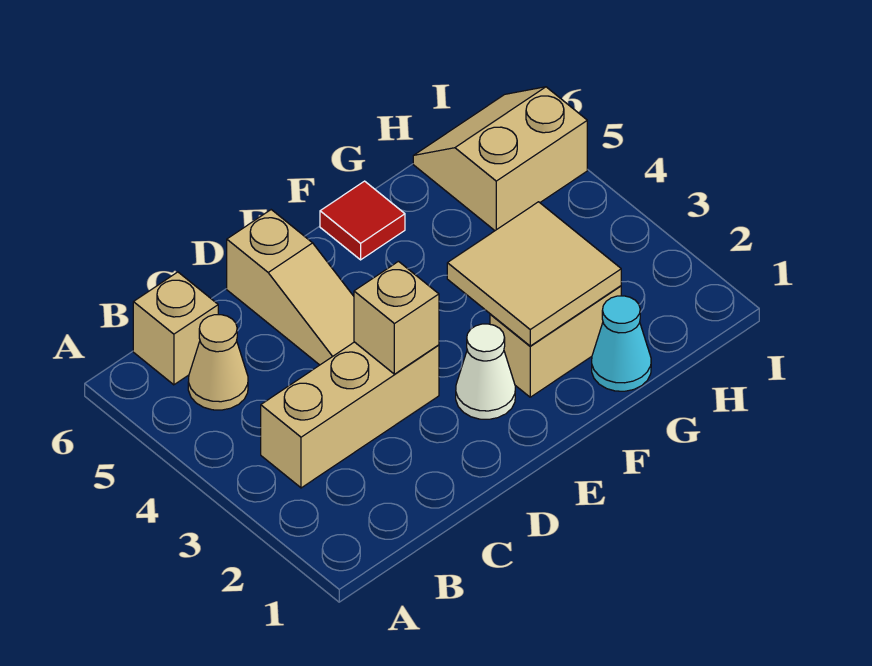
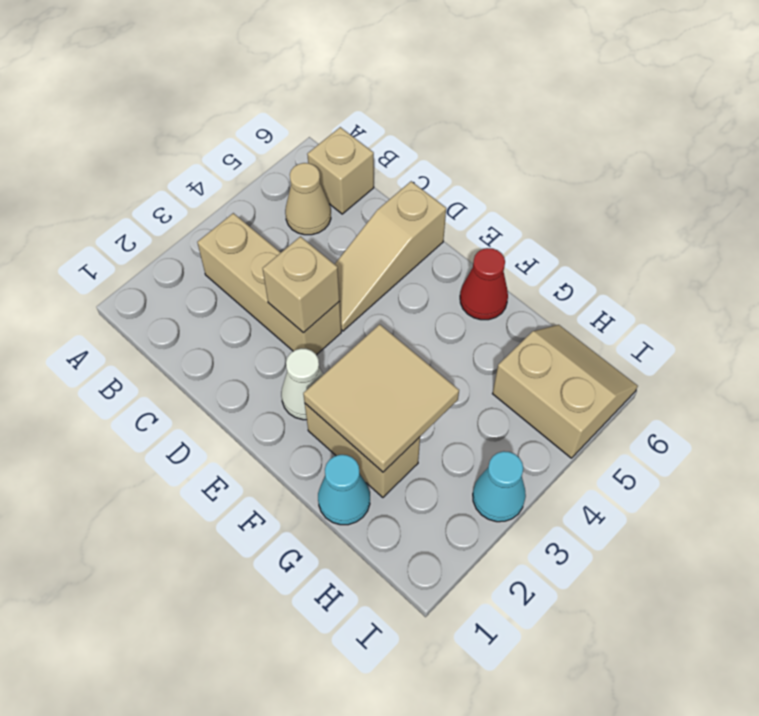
red tile F6 level 1 -> red cone F6 level 1
none -> cyan cone I3 level 1

